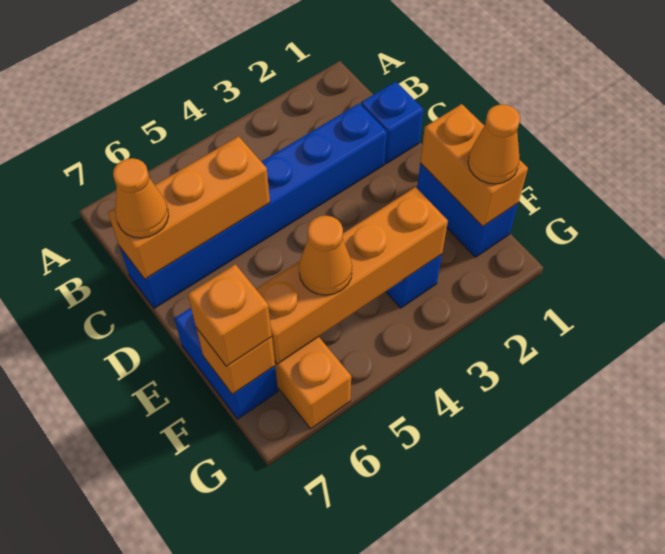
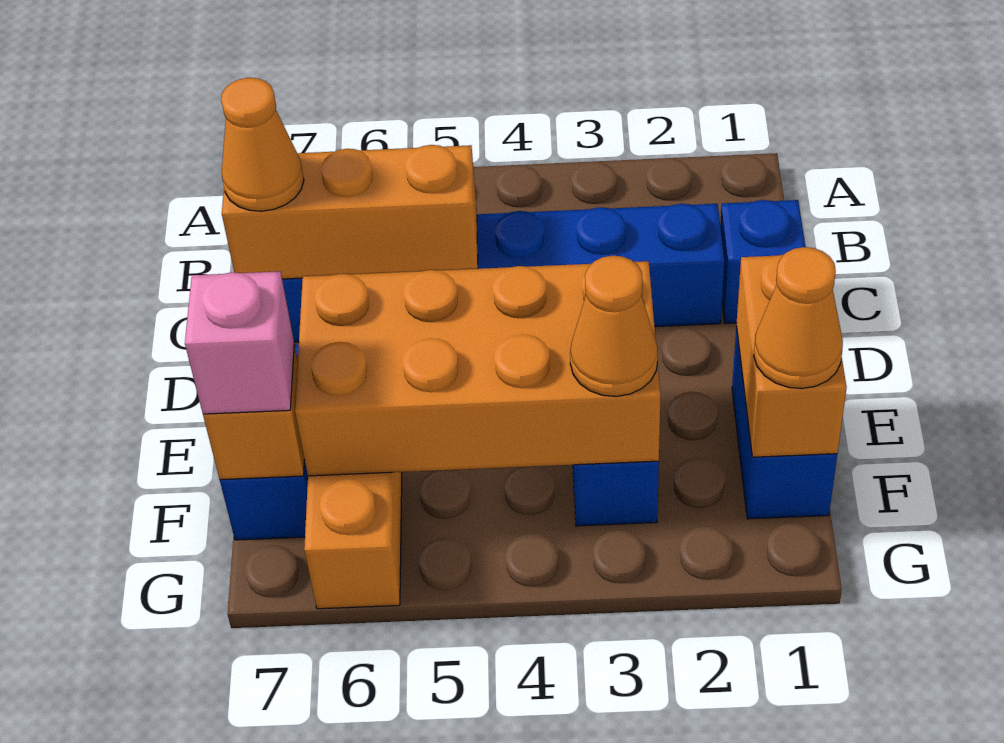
orange brick F3:F6 level 2 -> orange brick E3:F6 level 2
orange cone F5 level 3 -> orange cone F3 level 3
orange brick F7 level 3 -> pink brick F7 level 3

